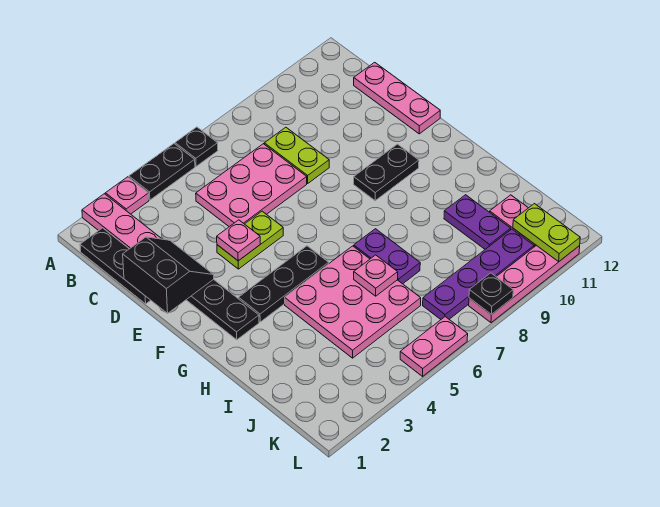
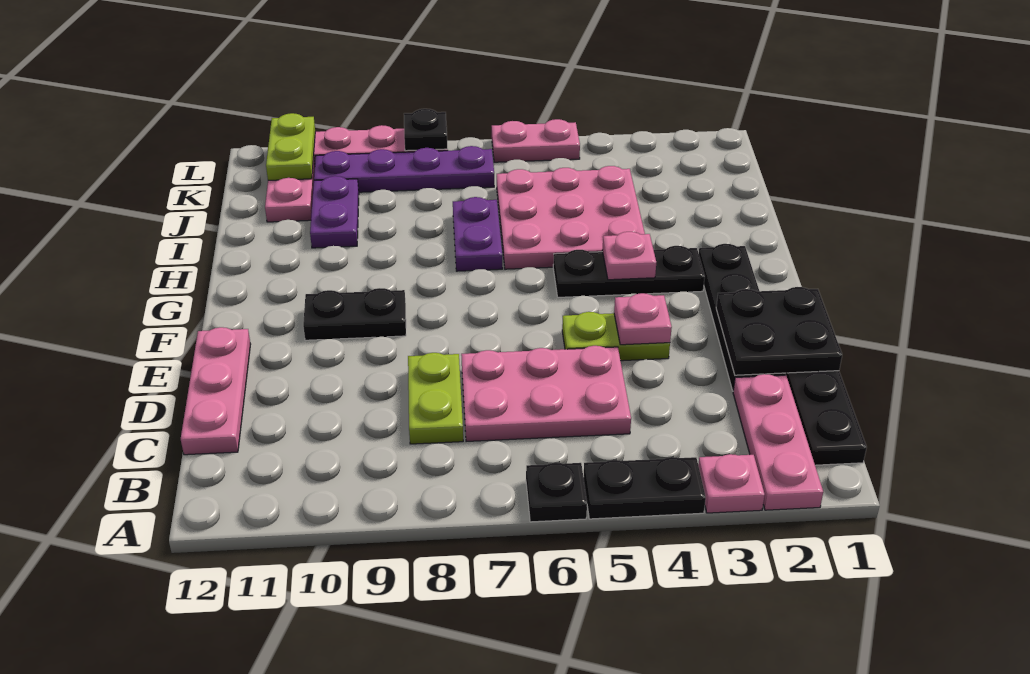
black slope D1:E2 level 2 top 1 -> black plate D1:E2 level 2
pink plate I6 level 2 -> pink plate G4 level 2

